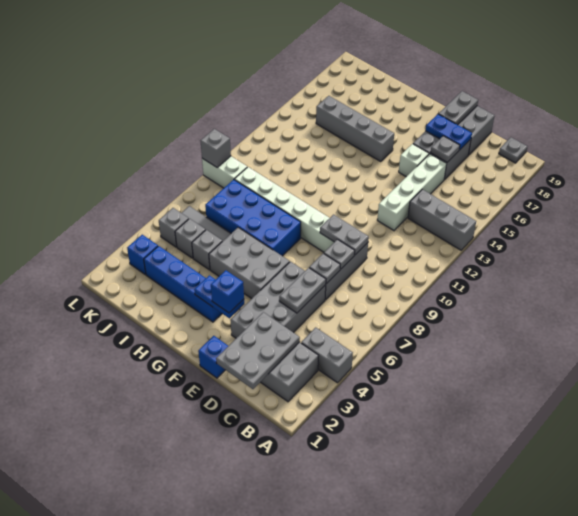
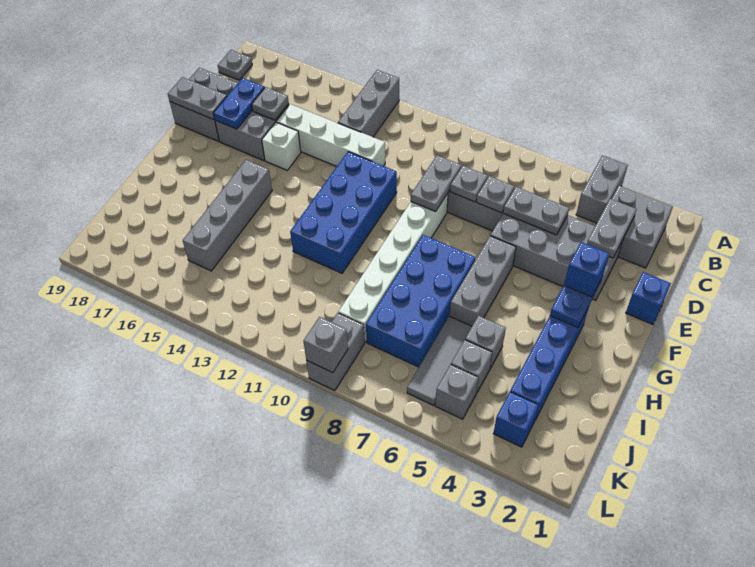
grey plate C1:D3 level 2 -> grey plate C3:D3 level 2
none -> blue brick E11:H12 level 1
grey brick F5:H6 level 1 -> grey brick F6:H6 level 1
white brick K9:L9 level 1 -> grey brick K9:L9 level 1

